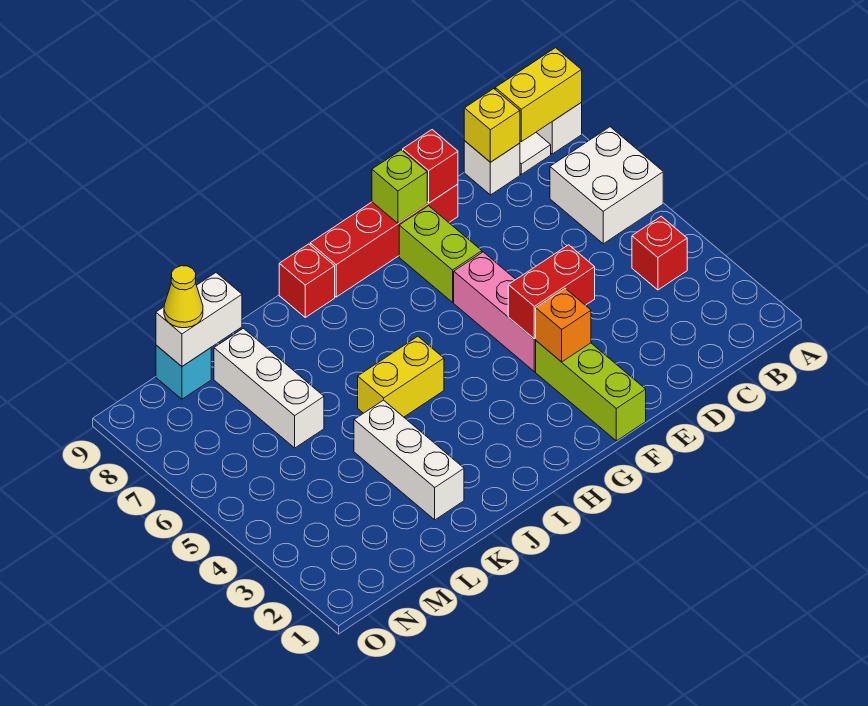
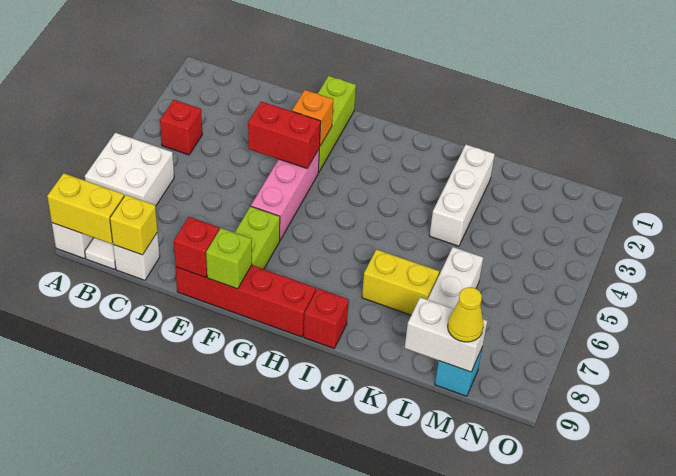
yellow brick I5:J5 level 1 -> yellow brick J7:K7 level 1

